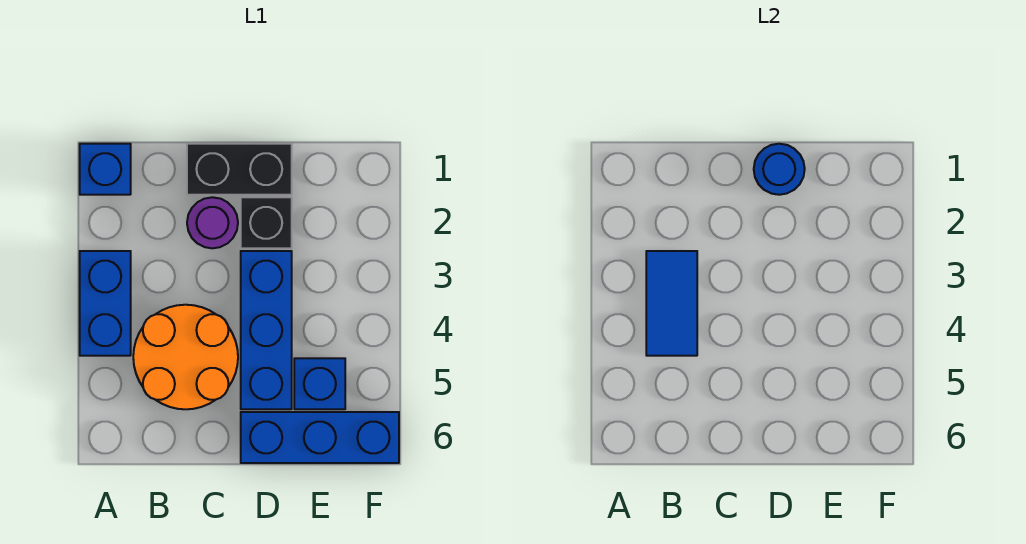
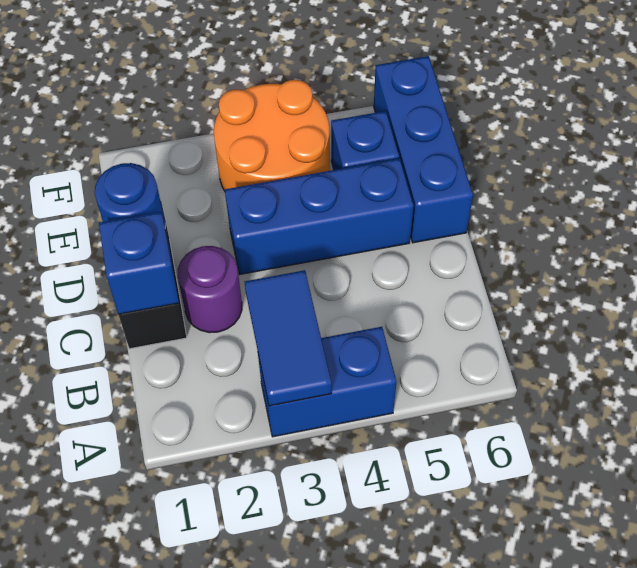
blue brick A1 level 1 -> blue brick C1 level 2
blue tile B3:B4 level 2 -> blue tile A3:B3 level 2
orange round brick B4:C5 level 1 -> orange round brick E3:F4 level 1
black brick D2 level 1 -> none

